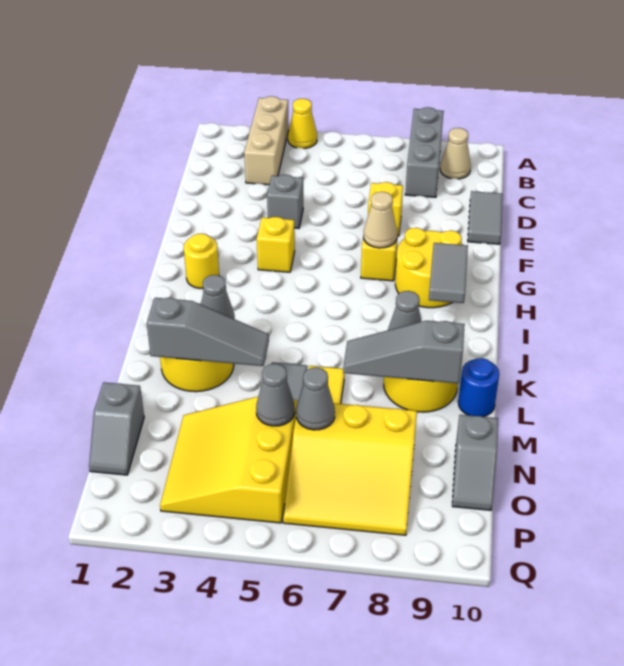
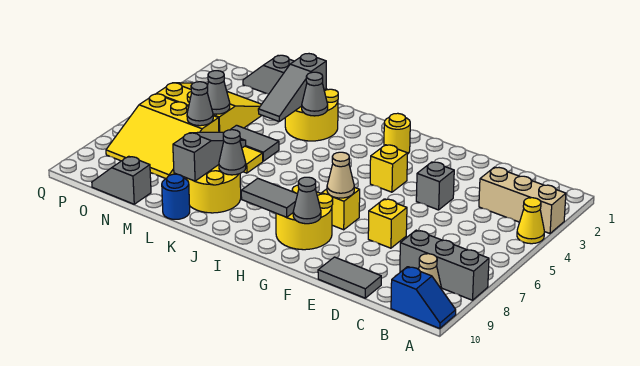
none -> blue slope A10:B10 level 1 top B
none -> grey cone G9 level 2
yellow slope N6:P8 level 1 top N -> yellow slope N6:P8 level 1 top 6

